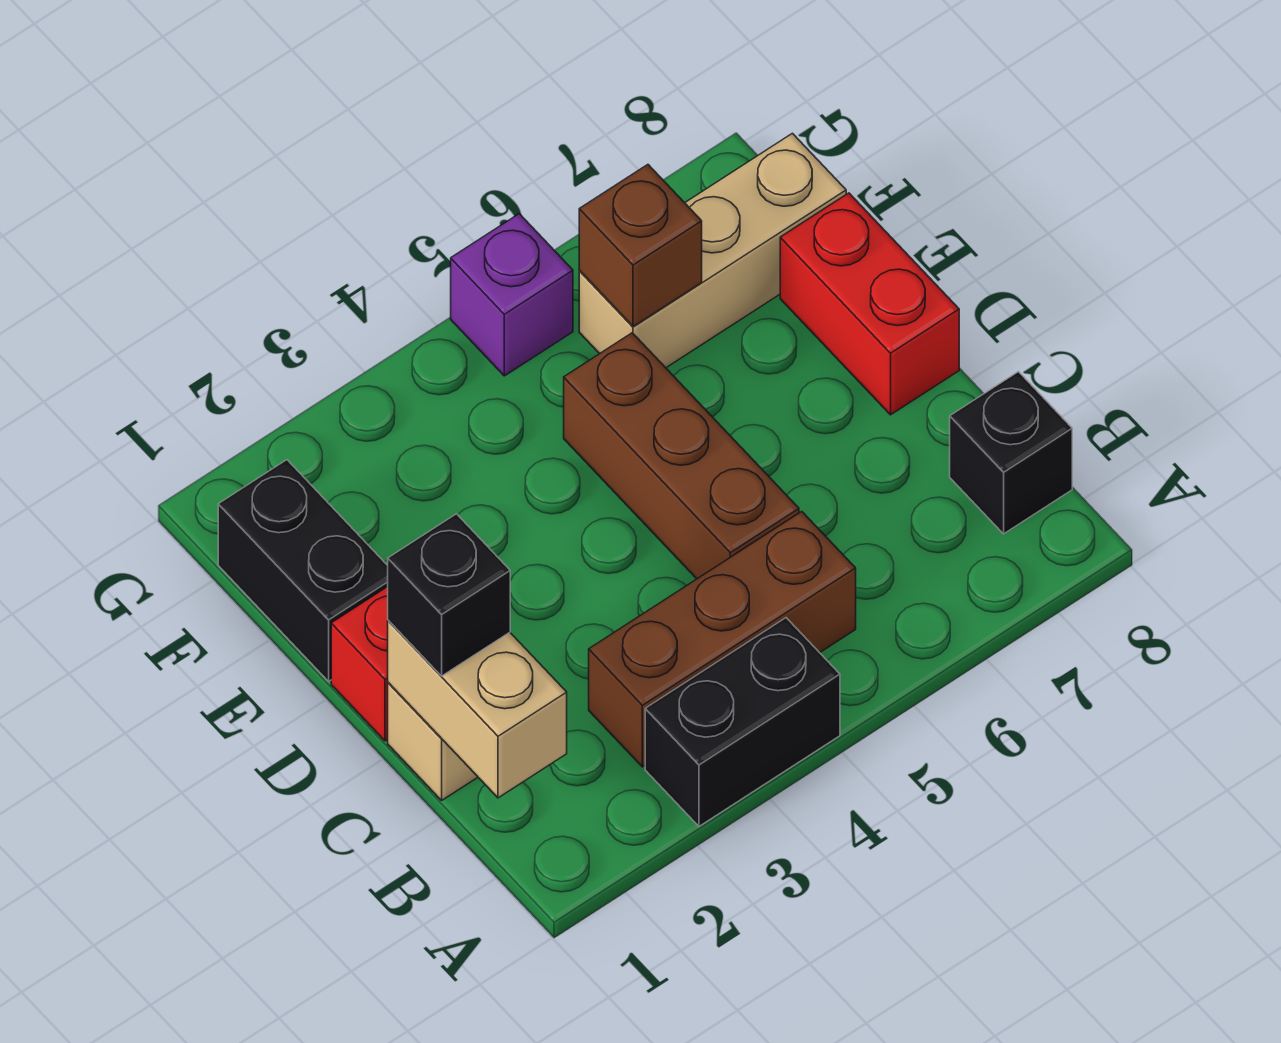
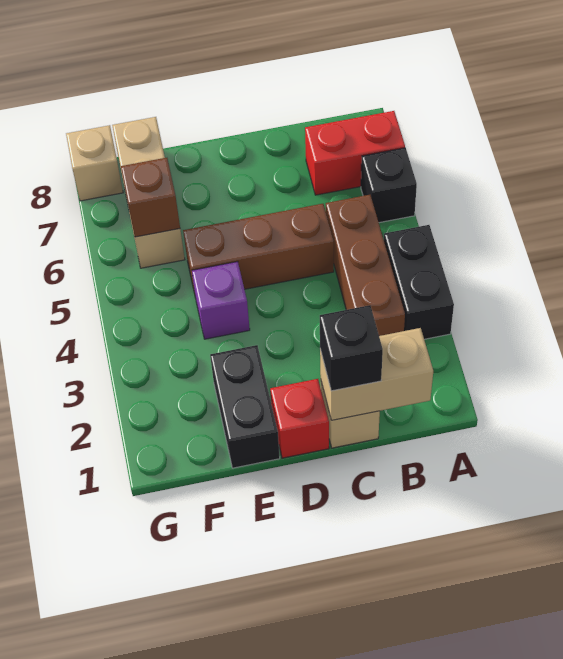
black brick B8 level 1 -> black brick A6 level 1
red brick D8:E8 level 1 -> red brick A7:B7 level 1
black brick E1:F1 level 1 -> black brick E1:E2 level 1
purple brick G5 level 1 -> purple brick E4 level 1
none -> tan brick G8 level 1

